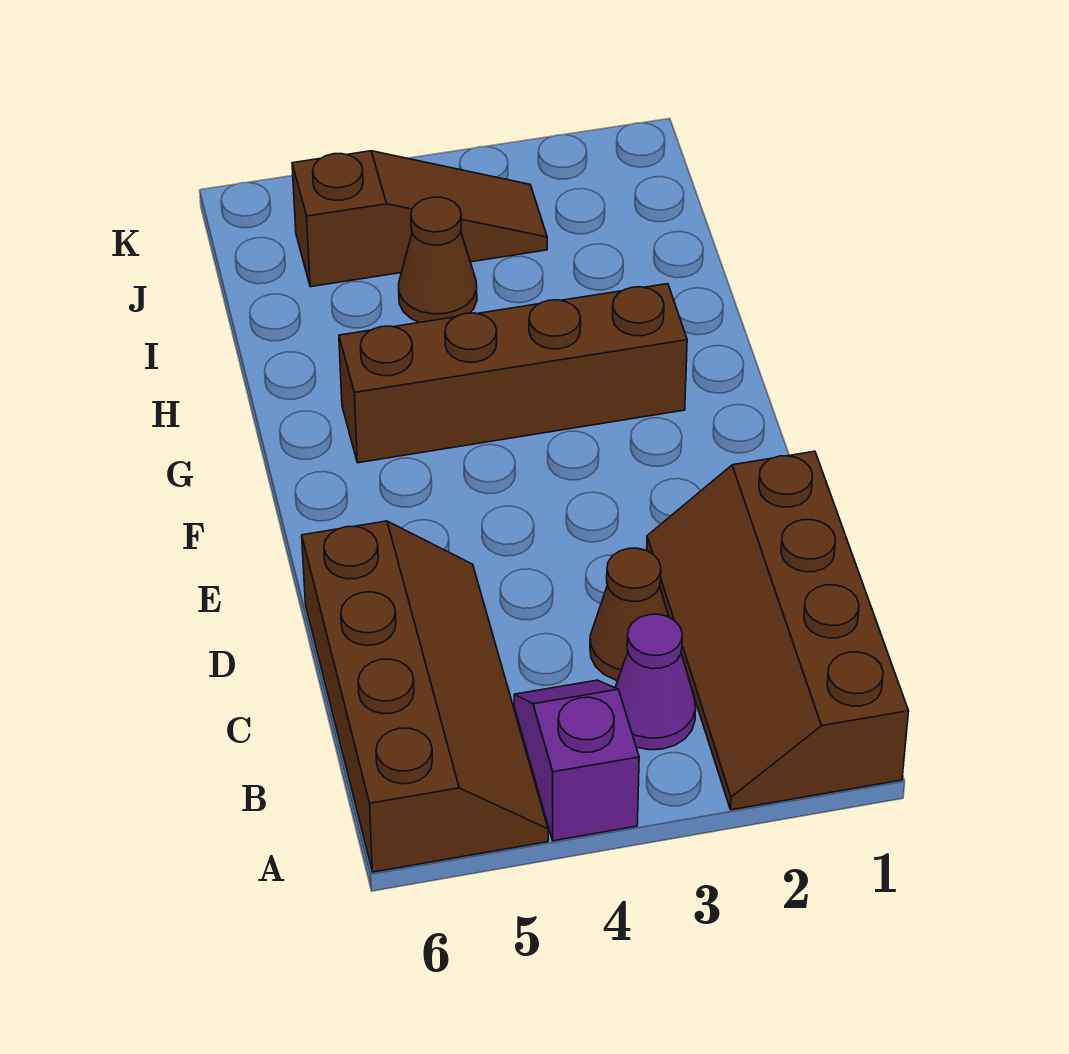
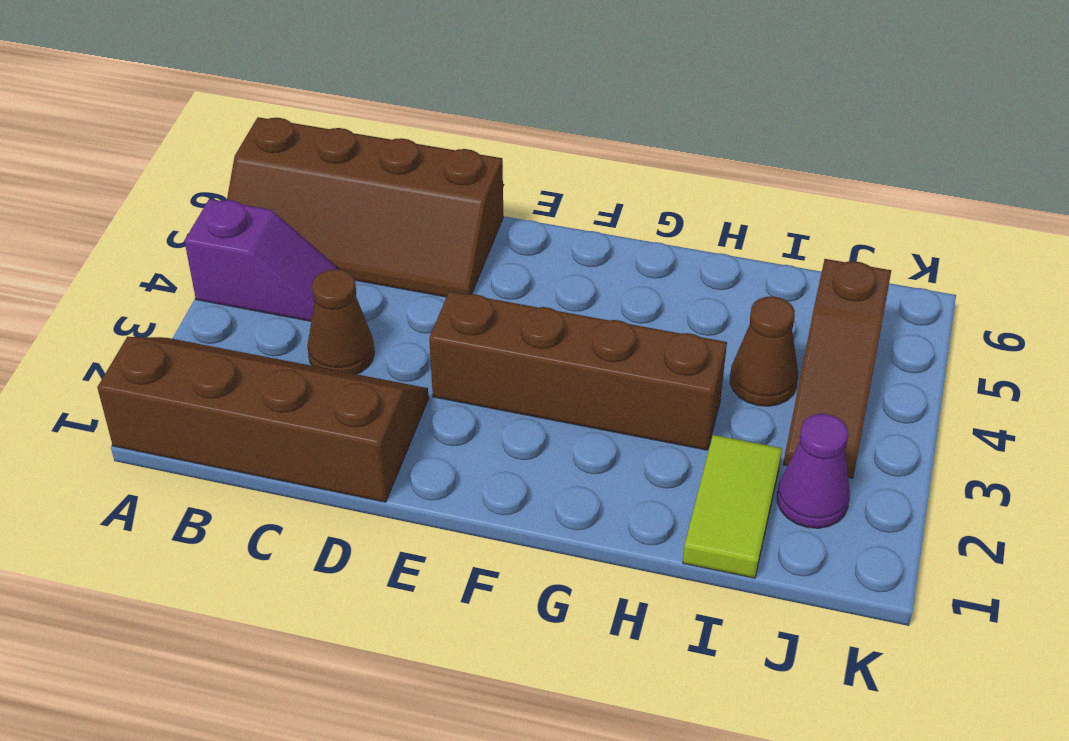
purple cone B3 level 1 -> purple cone J2 level 1
brown brick G2:G5 level 1 -> brown brick E3:H3 level 1
none -> lime tile I1:I2 level 1

